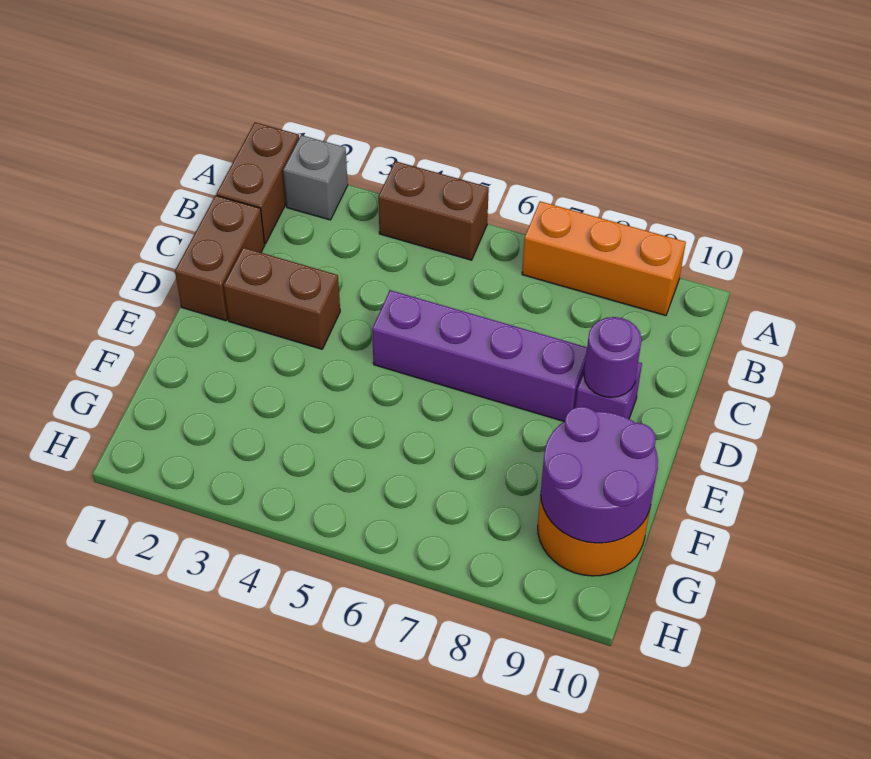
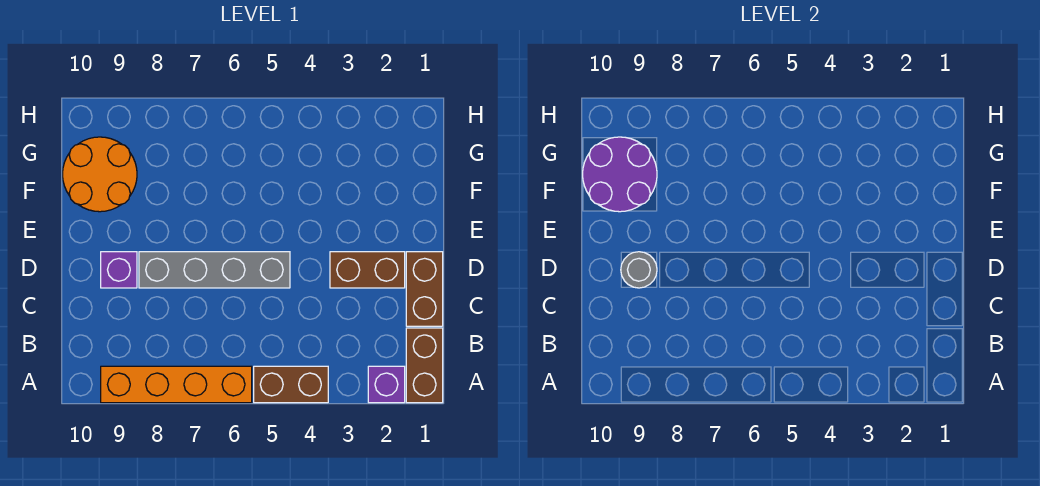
grey brick A2 level 1 -> purple brick A2 level 1
orange brick A7:A9 level 1 -> orange brick A6:A9 level 1
purple brick D5:D8 level 1 -> grey brick D5:D8 level 1
purple round brick D9 level 2 -> grey round brick D9 level 2

